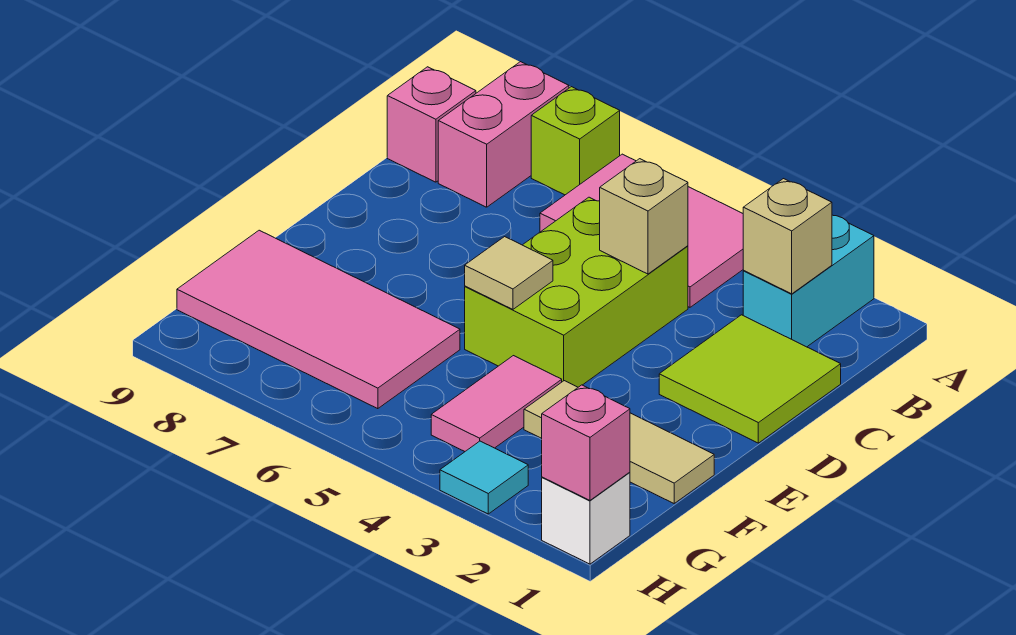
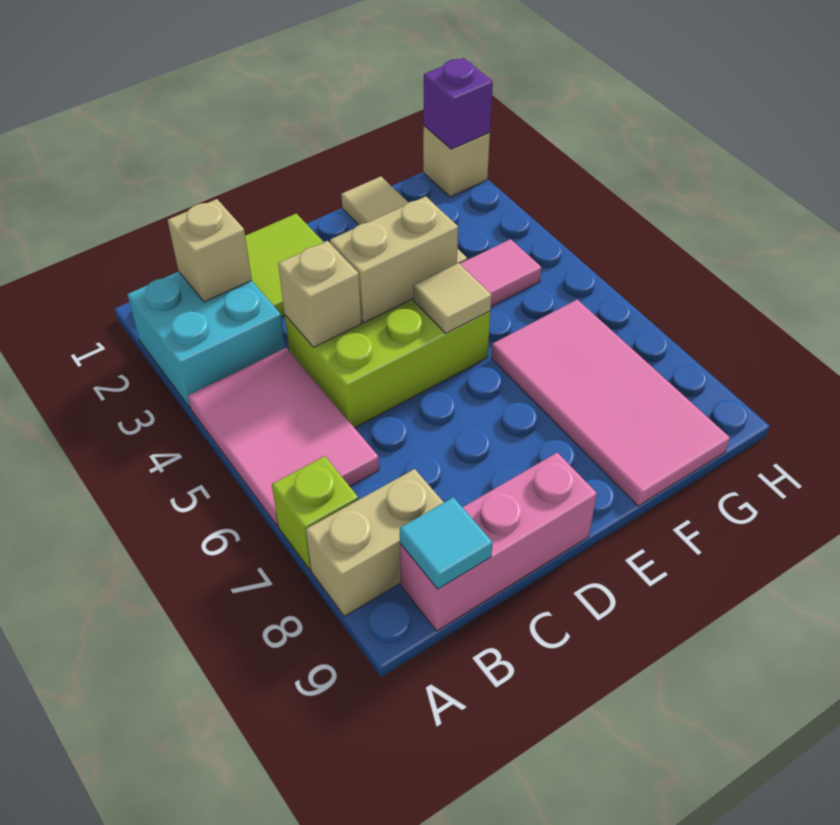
cyan brick A2:B2 level 1 -> cyan brick A2:B3 level 1
pink brick A8:B8 level 1 -> tan brick A8:B8 level 1
pink brick B9 level 1 -> pink brick B9:D9 level 1
none -> tan brick D4:E4 level 2
white brick H1 level 1 -> tan brick H1 level 1
pink brick H1 level 2 -> purple brick H1 level 2
cyan tile H3 level 1 -> cyan tile B9 level 2

